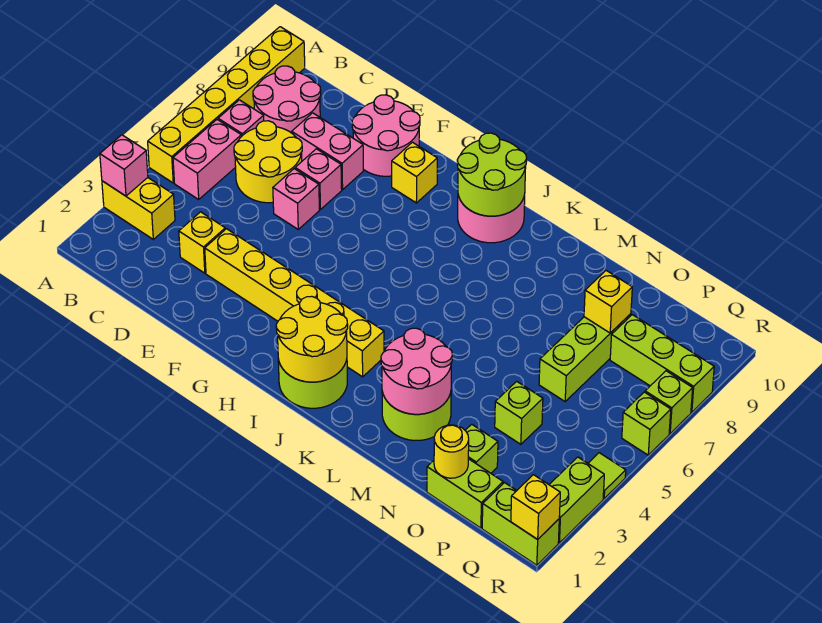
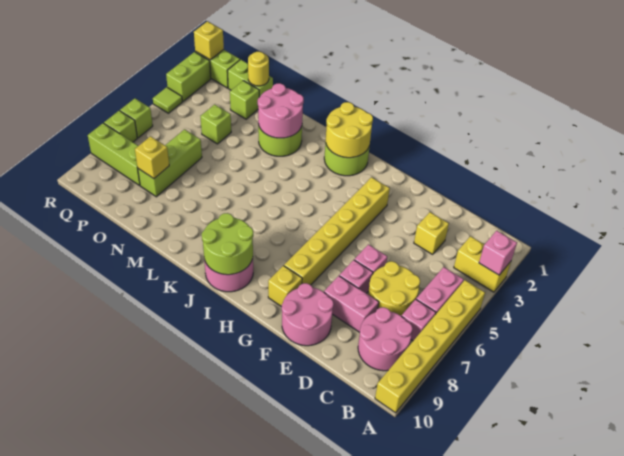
yellow brick E3:J3 level 1 -> yellow brick G3:G8 level 1

